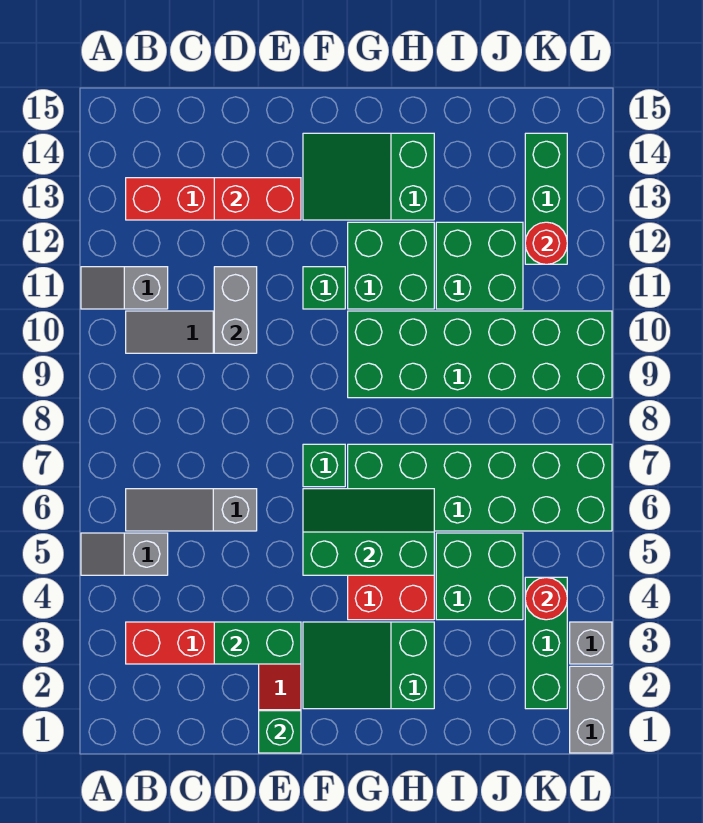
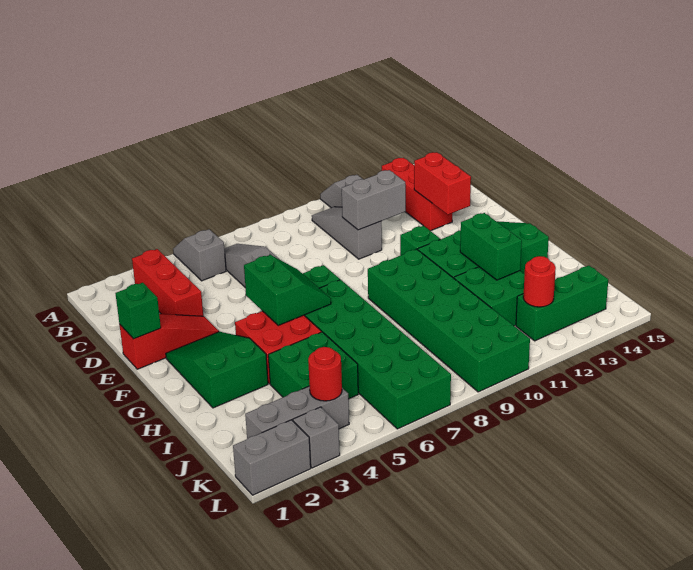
green brick D3:E3 level 2 -> green brick H12:I12 level 2
green slope F5:H6 level 2 top 5 -> green slope F5:G6 level 2 top 5
green brick K2:K4 level 1 -> grey brick K2:K4 level 1

